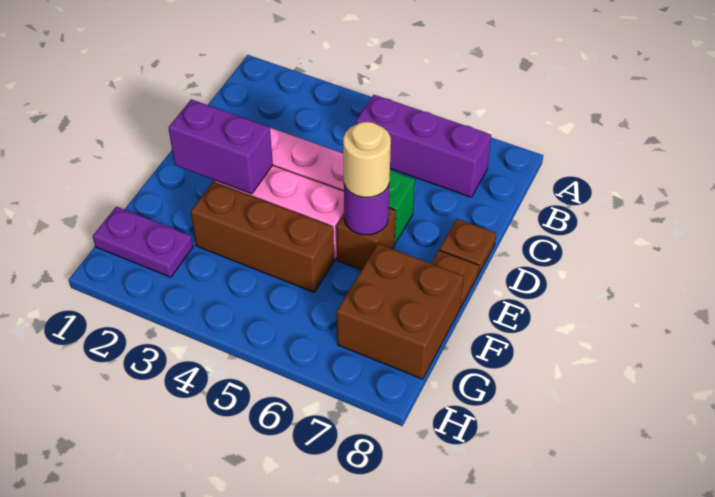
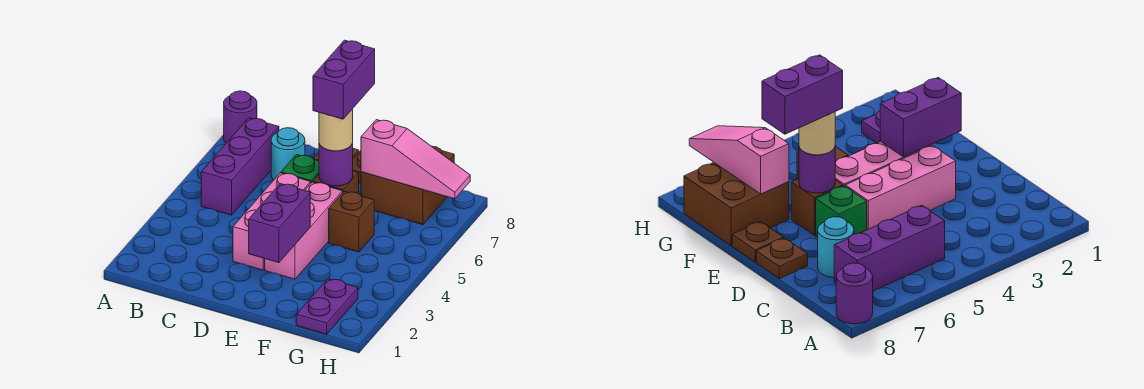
none -> purple round brick A8 level 1
none -> cyan round brick C7 level 1
none -> purple brick E6:E7 level 4
brown brick F3:F5 level 1 -> brown brick F5 level 1
none -> pink slope F7:H7 level 2 top F

